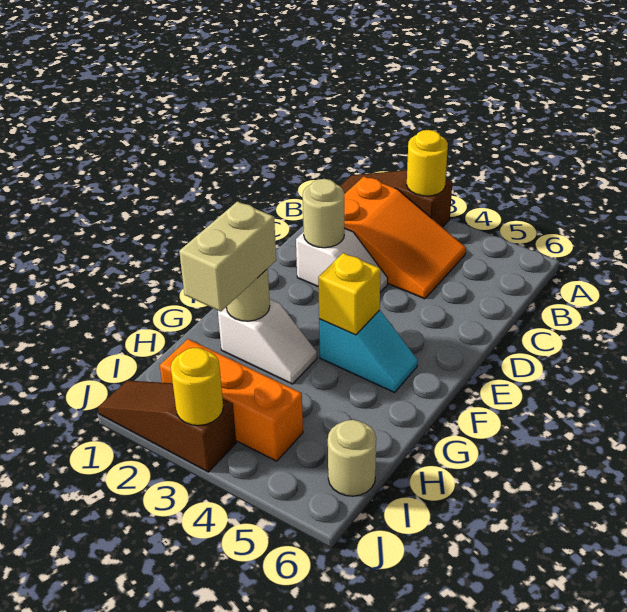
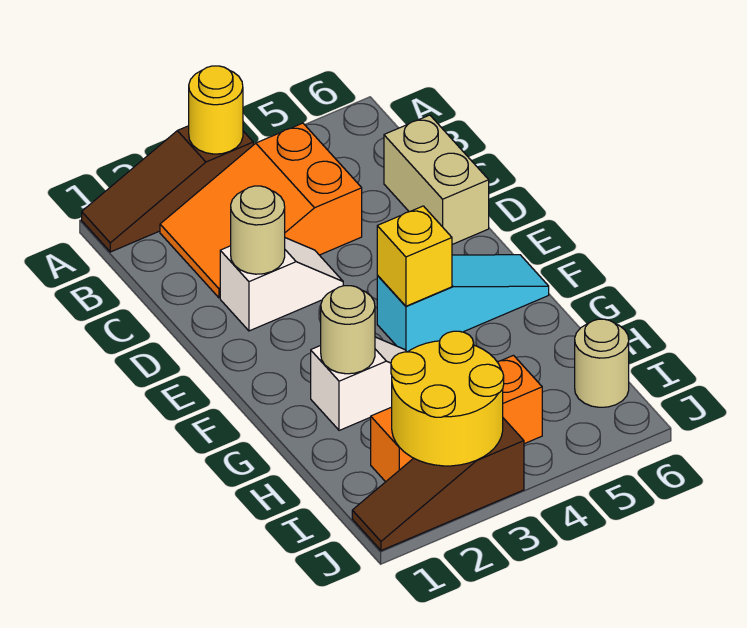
orange slope B2:C4 level 1 top 2 -> orange slope B2:C4 level 1 top 4
cyan slope F4:F5 level 1 top 4 -> cyan slope F4:F6 level 1 top 4
tan brick G2:H2 level 3 -> tan brick C6:D6 level 1
yellow round brick J3 level 2 -> yellow round brick I2:J3 level 2

